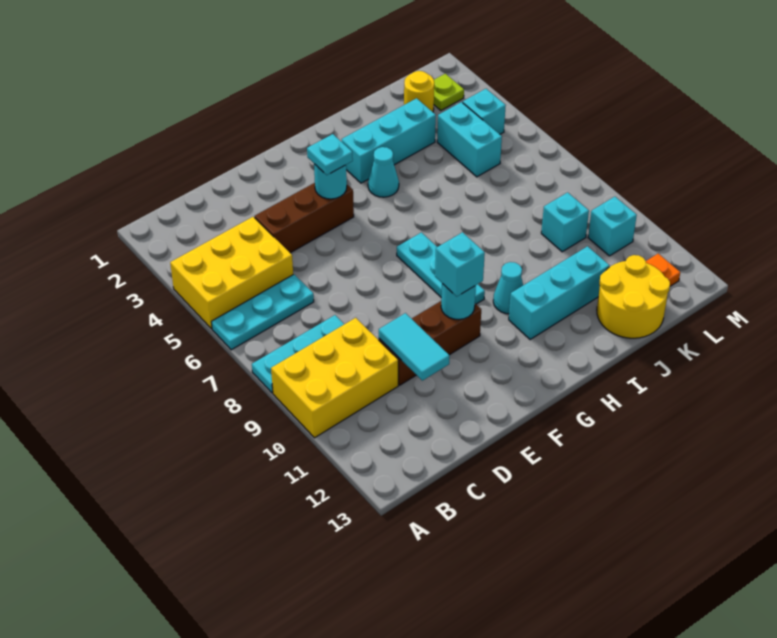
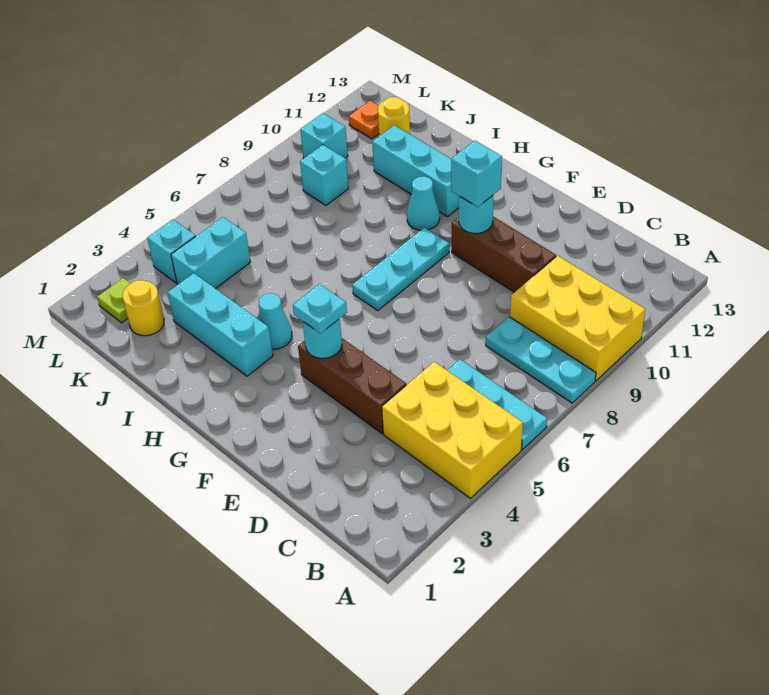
cyan tile D10:D11 level 2 -> none
yellow round brick J12:K13 level 1 -> yellow round brick K12 level 1

